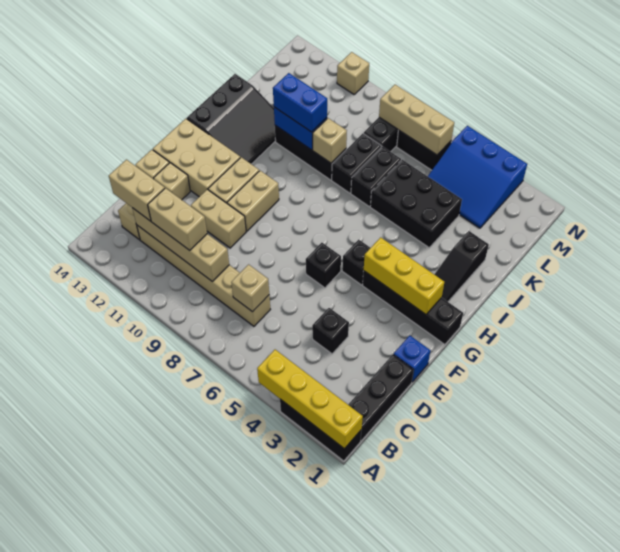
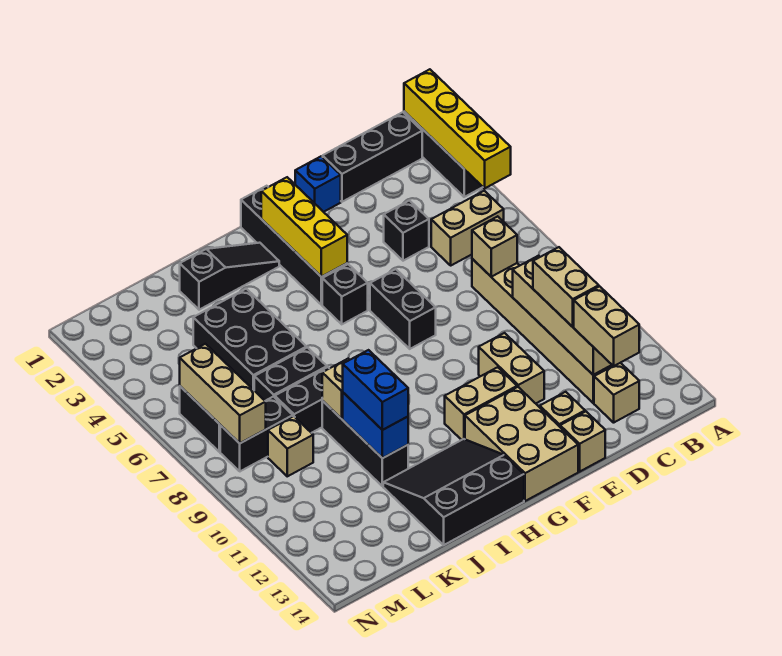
black brick F6 level 1 -> black brick F6:F7 level 1
tan brick F10:G10 level 1 -> tan brick B5:C5 level 1
blue slope L3:N5 level 1 top N -> none
tan brick N11 level 1 -> tan brick L9 level 1

